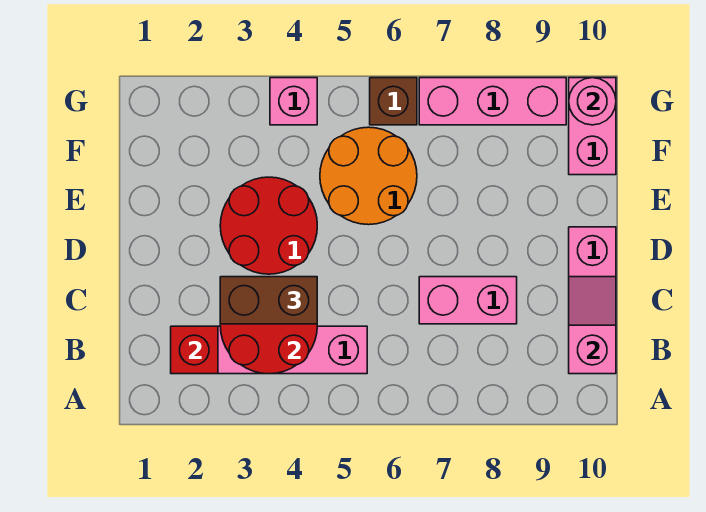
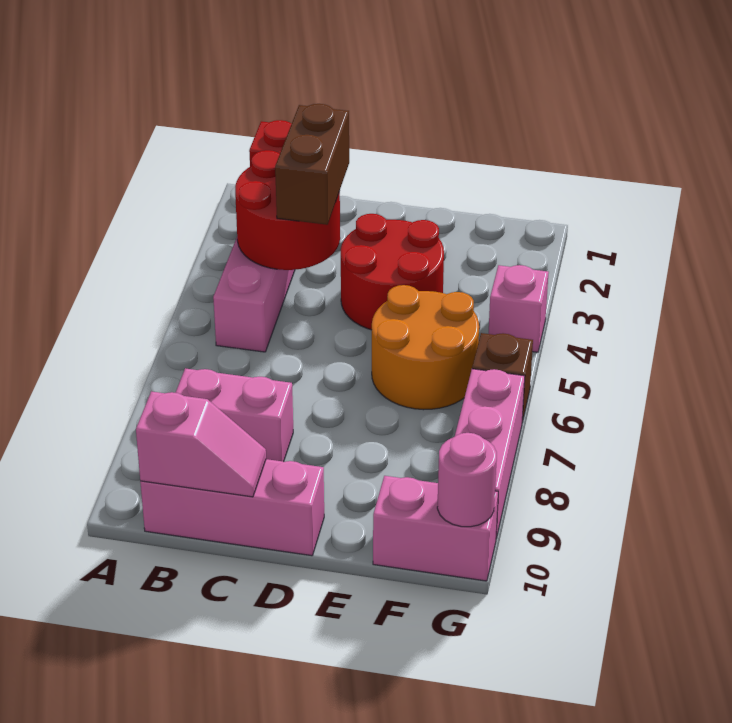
pink brick C7:C8 level 1 -> pink brick B8:C8 level 1

